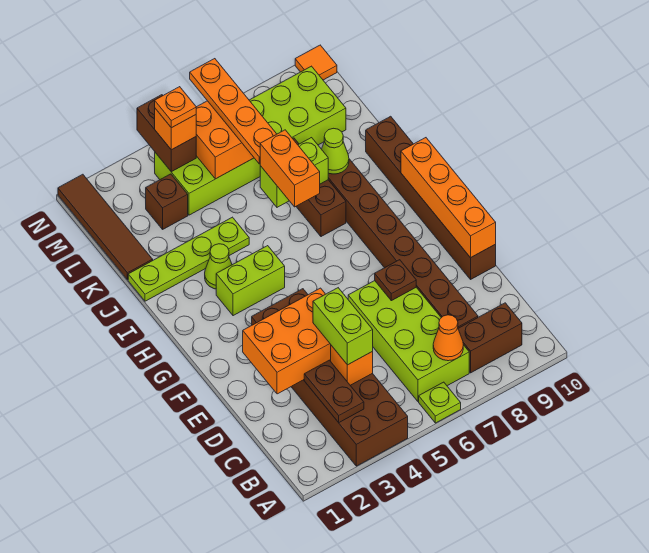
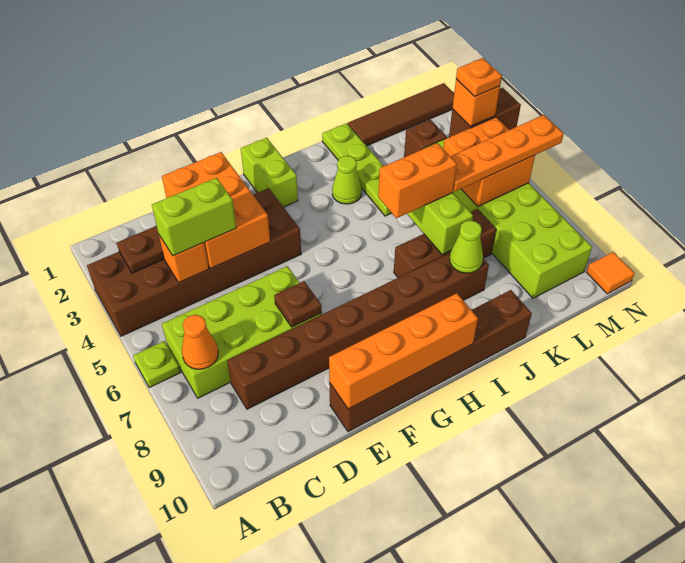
brown brick B8:B9 level 1 -> none
lime brick H3:H4 level 1 -> lime brick G1:G2 level 1

